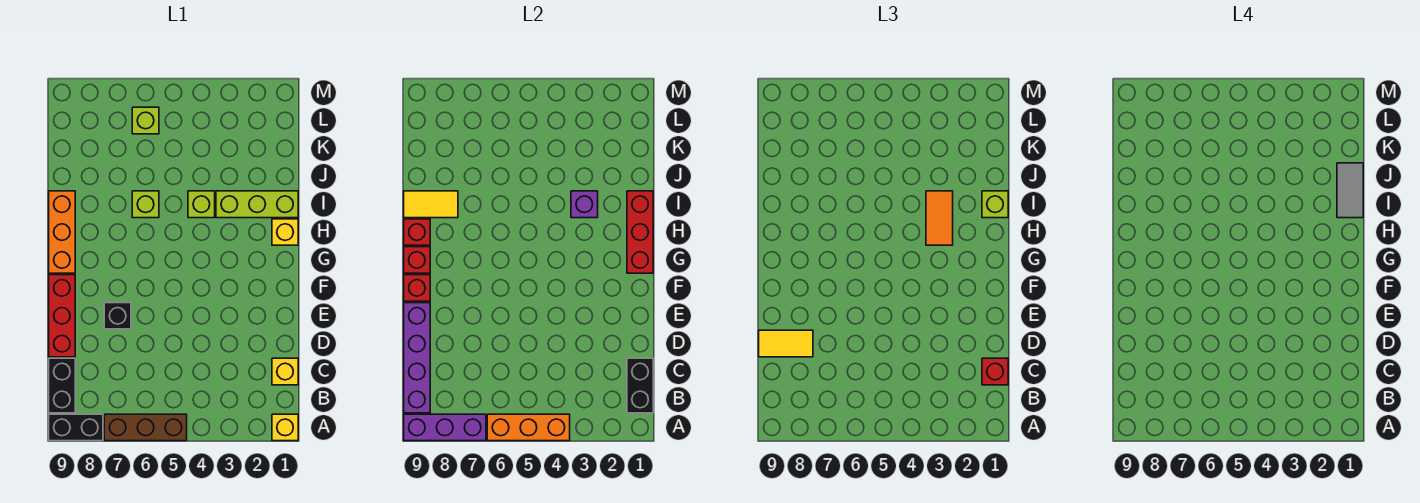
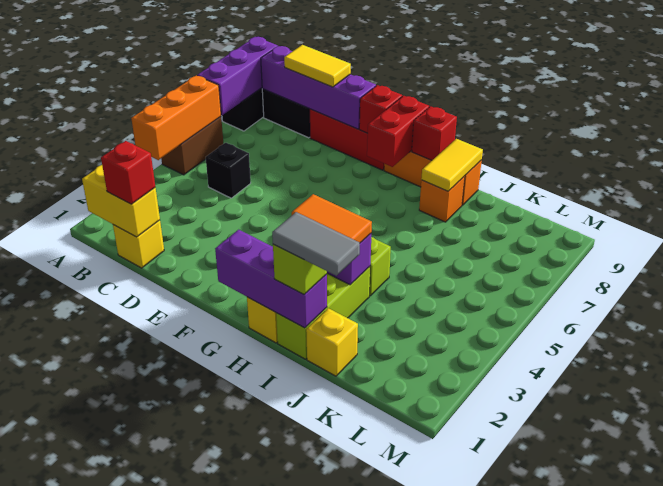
yellow brick A1 level 1 -> yellow brick J1 level 1
brown brick A5:A7 level 1 -> brown brick A5:A6 level 1
black brick B1:C1 level 2 -> yellow brick B1:C1 level 2
yellow tile D8:D9 level 3 -> yellow tile C9:D9 level 3
black brick E7 level 1 -> black brick C5 level 1
red brick G1:I1 level 2 -> purple brick G1:I1 level 2
red brick G9 level 2 -> red brick G8:G9 level 2
lime brick I6 level 1 -> none
none -> orange brick I8 level 1
lime brick L6 level 1 -> none

